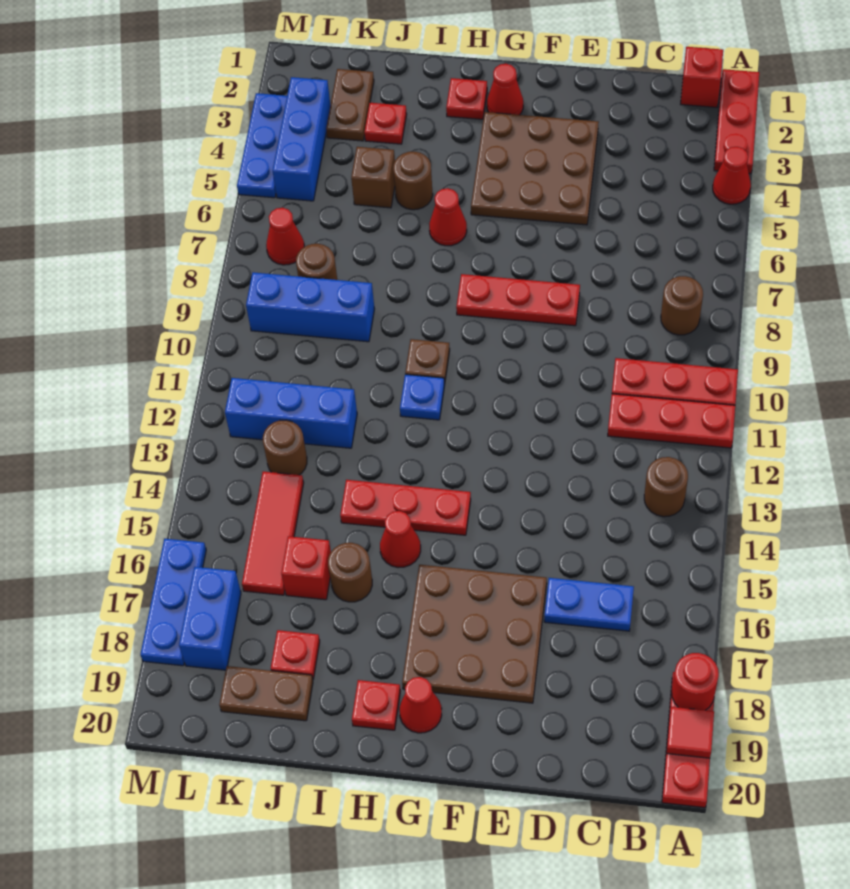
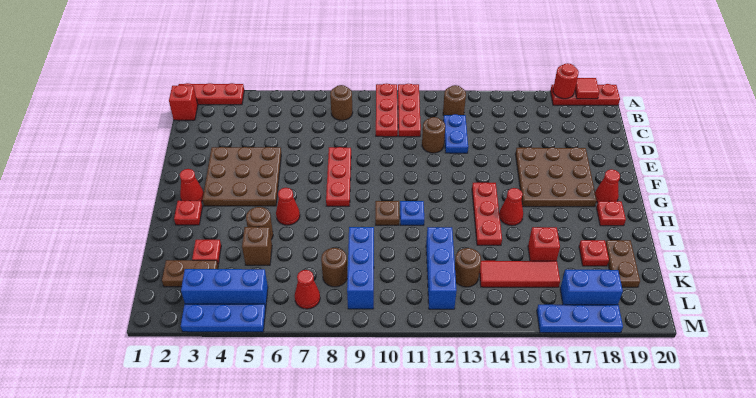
red cone A4 level 1 -> none
blue plate C16:D16 level 1 -> blue plate C13:D13 level 1
brown round brick I16 level 1 -> brown round brick D12 level 1

